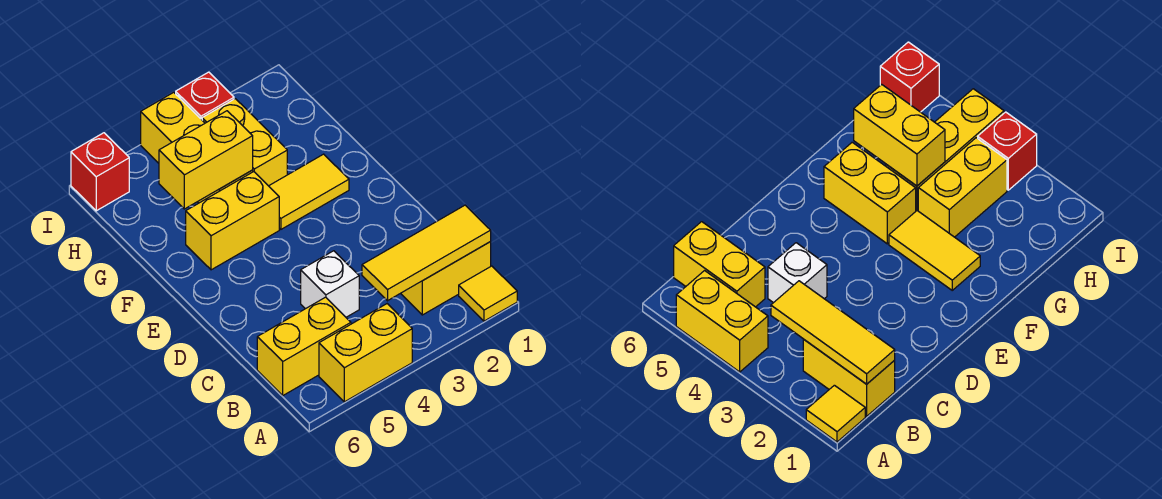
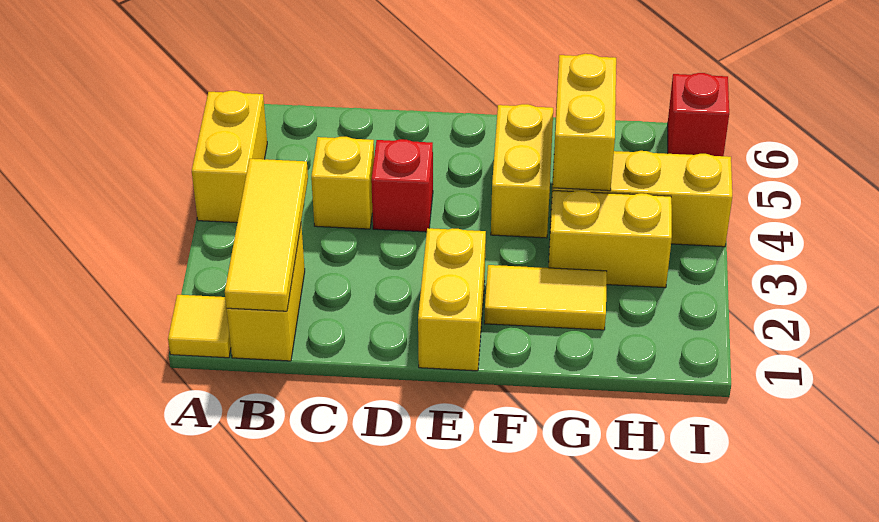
yellow brick B5:B6 level 1 -> yellow brick E1:E2 level 1
white brick C4 level 1 -> yellow brick C4 level 1
yellow tile F2:F3 level 1 -> yellow tile F2:G2 level 1
red brick I3 level 1 -> red brick D4 level 1

